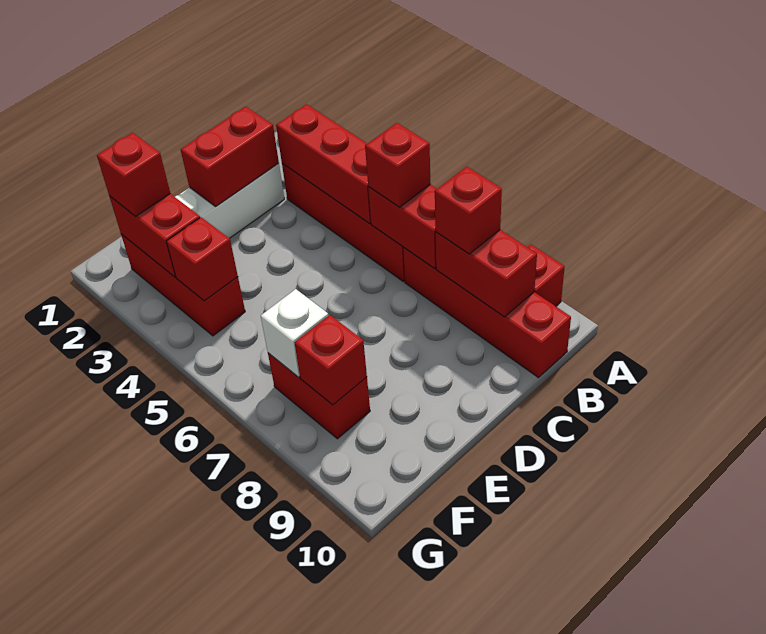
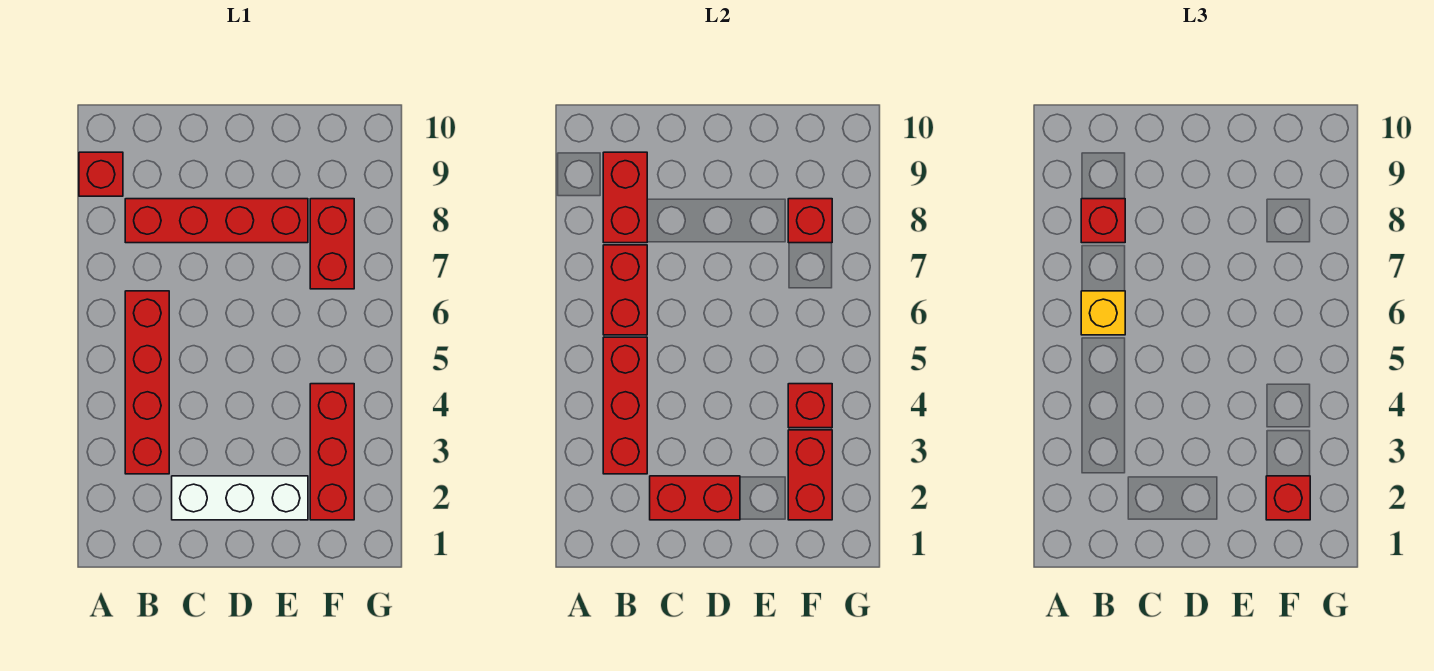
red brick B6 level 3 -> yellow brick B6 level 3
red brick B7:B10 level 1 -> red brick B8:E8 level 1
white brick F7 level 2 -> none

